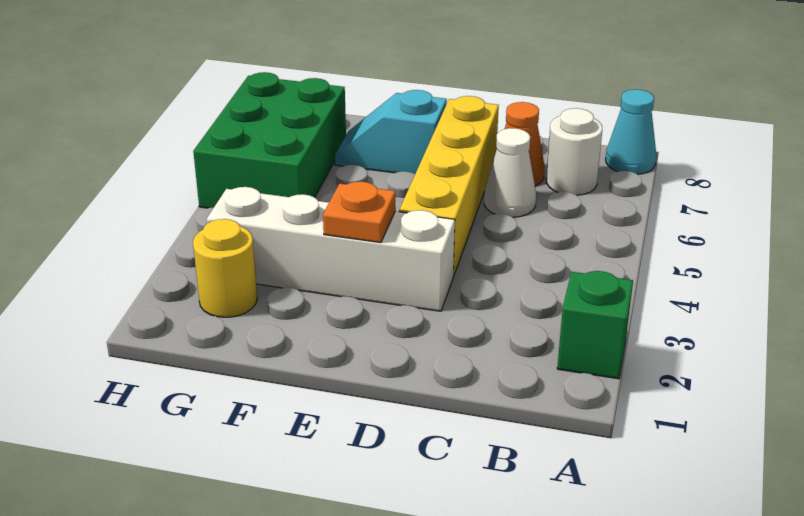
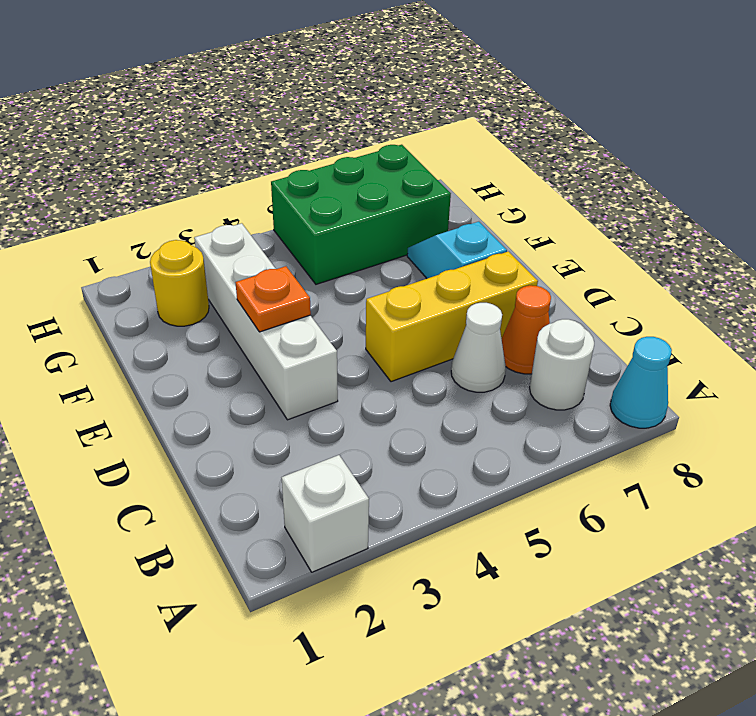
green brick A2 level 1 -> white brick A2 level 1
yellow brick D4:D7 level 1 -> yellow brick D5:D7 level 1

